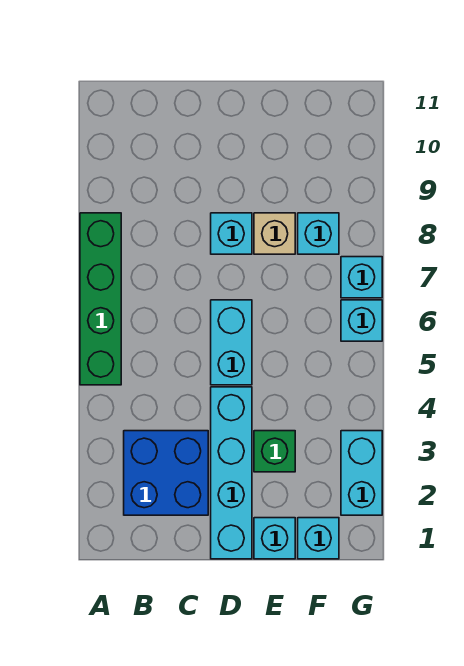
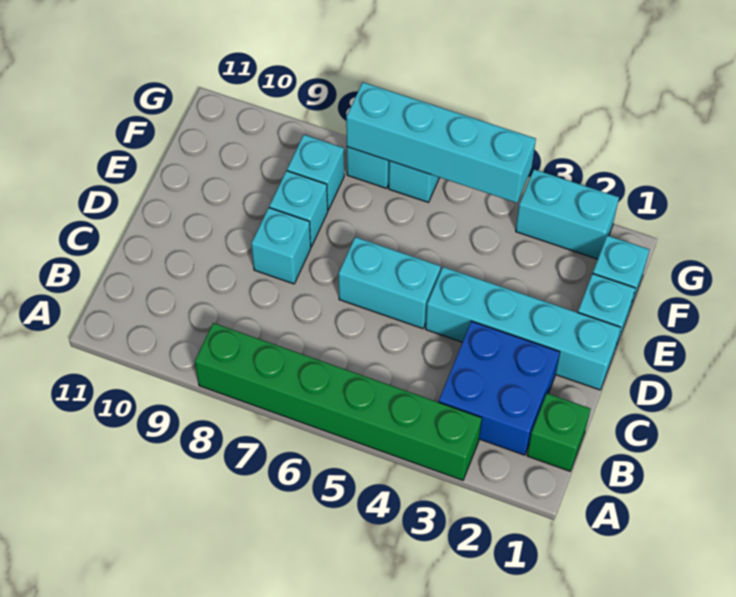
green brick A5:A8 level 1 -> green brick A3:A8 level 1
green brick E3 level 1 -> green brick B1 level 1
tan brick E8 level 1 -> cyan brick E8 level 1
none -> cyan brick G4:G7 level 2

